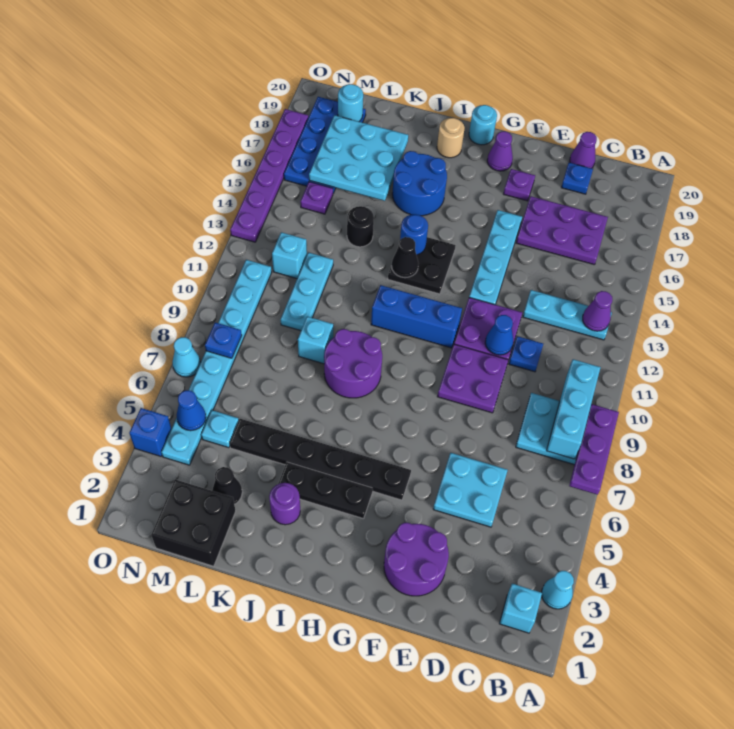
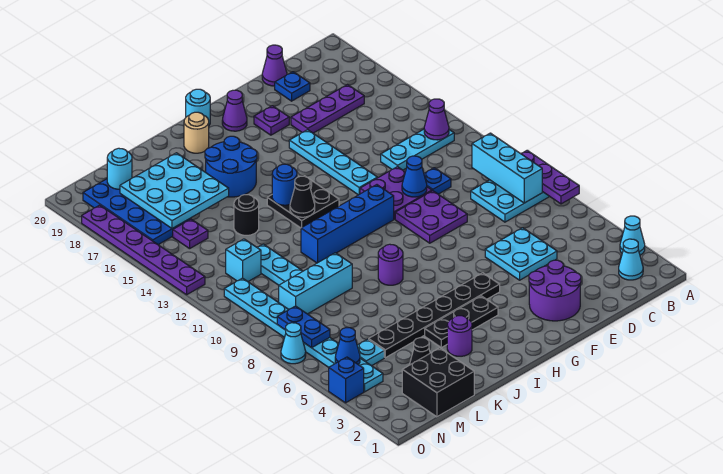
cyan brick B2 level 1 -> cyan cone B2 level 1
purple plate C16:E17 level 1 -> purple plate C17:E17 level 1
blue brick G11:I11 level 1 -> blue brick G11:J11 level 1
purple round brick I8:J9 level 1 -> purple round brick I8 level 1
cyan brick K9 level 1 -> cyan brick K9:M9 level 1
blue plate N8 level 2 -> blue plate N7:N8 level 2

